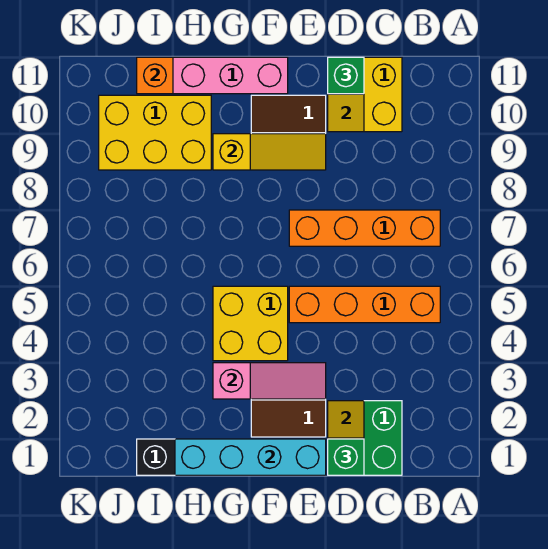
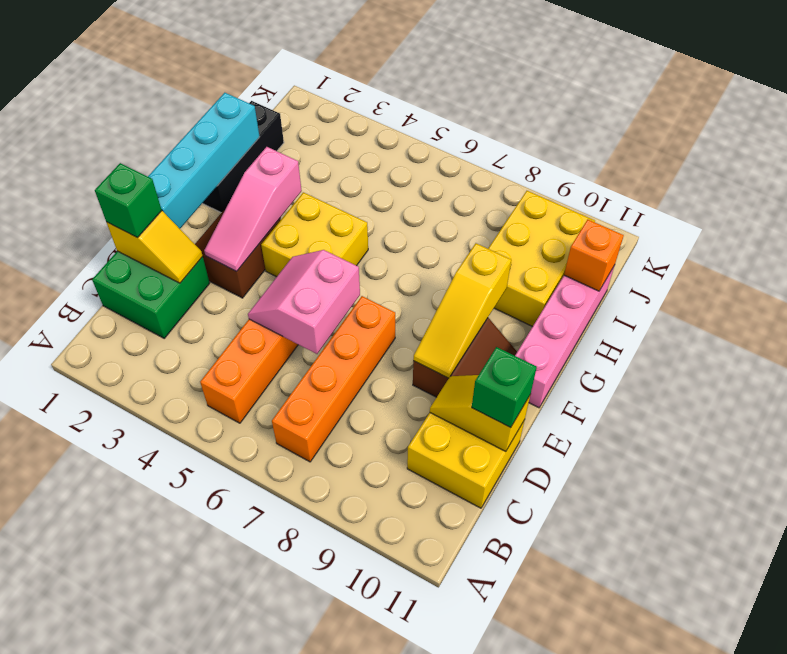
none -> pink slope D5:E6 level 2 top 6

